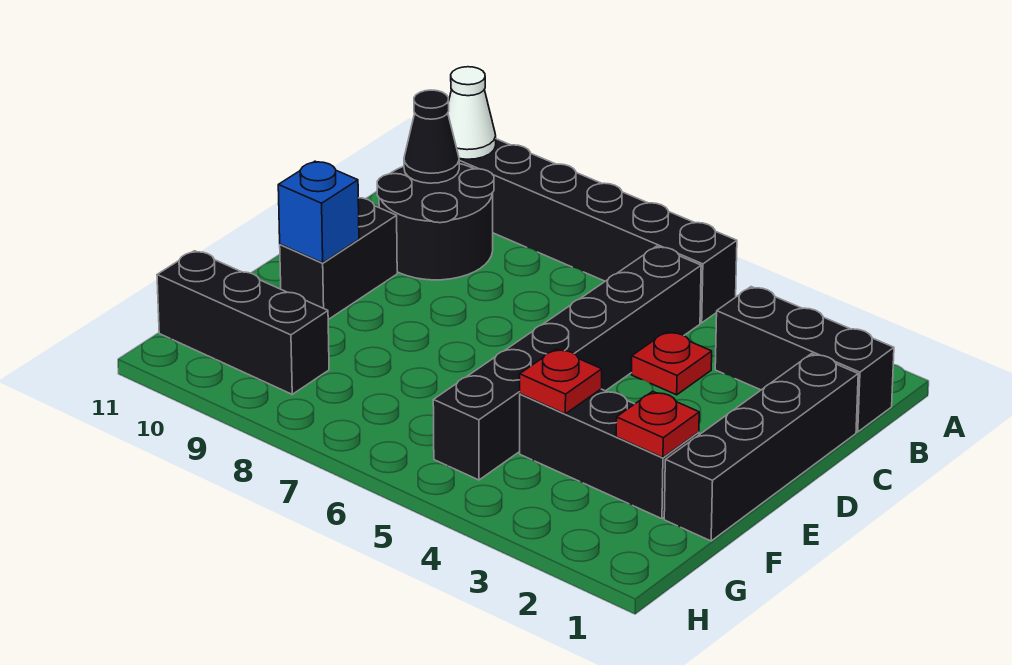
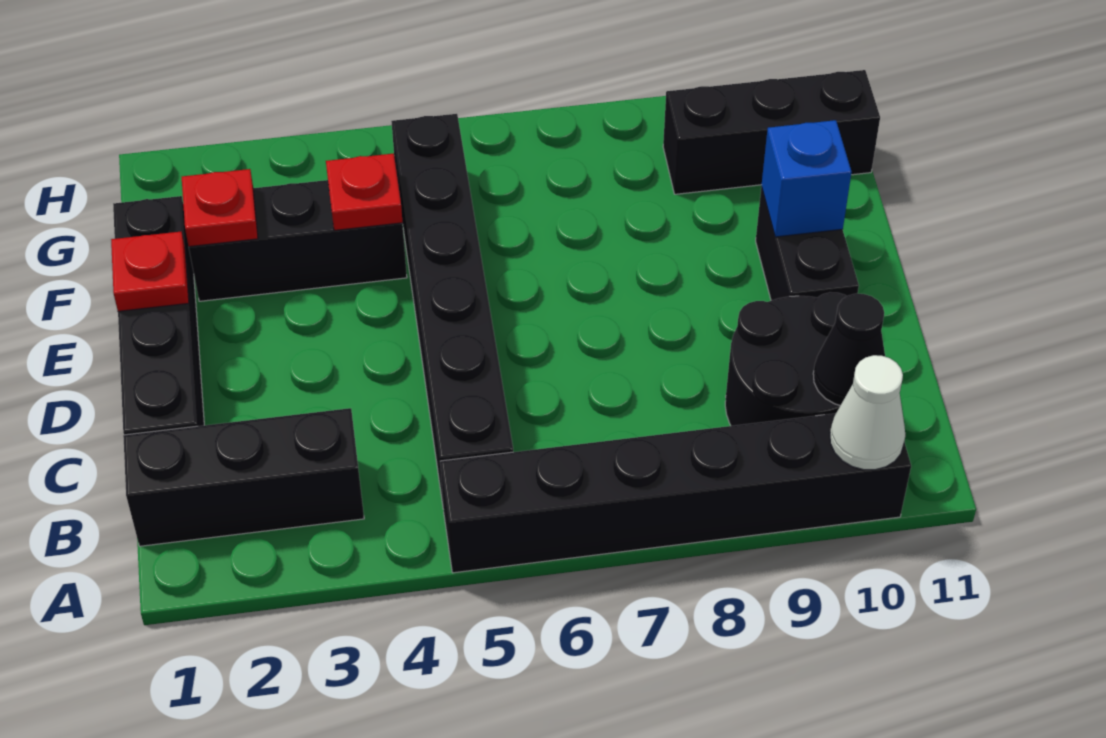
red plate C4 level 1 -> red plate E1 level 2

